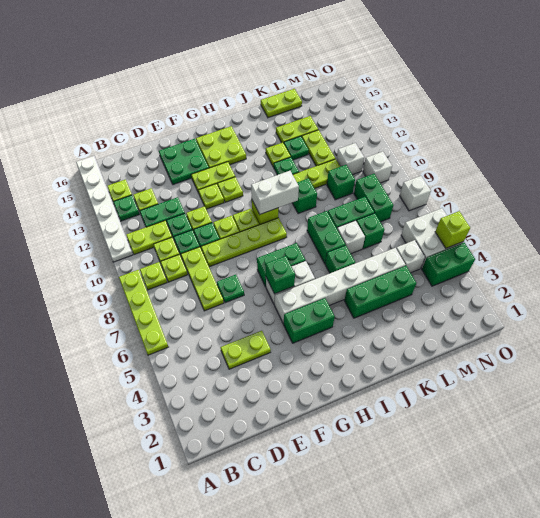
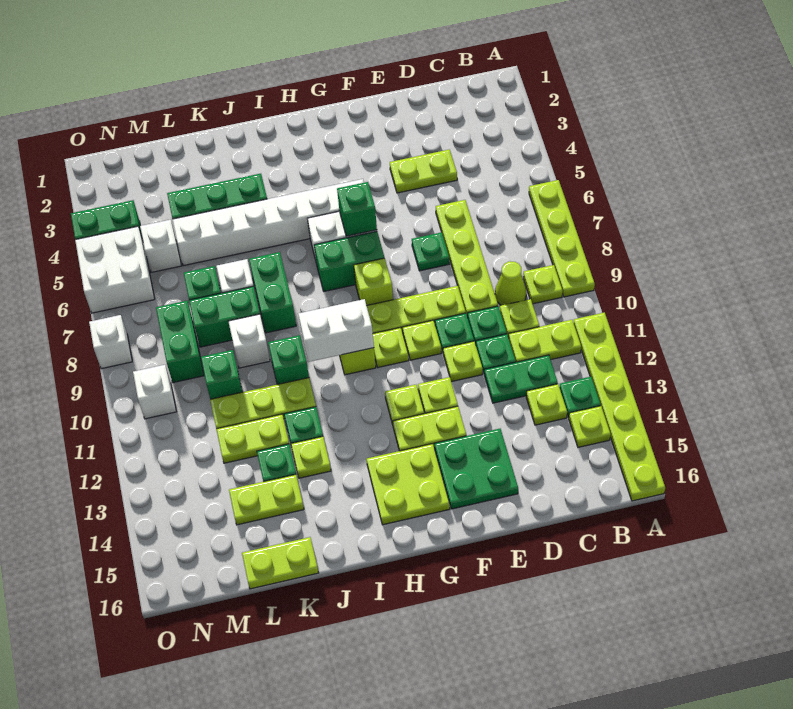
white plate A11:A16 level 1 -> lime plate A11:A16 level 1
lime plate C9 level 1 -> lime cone C9 level 1
lime plate D7:D9 level 1 -> lime plate D6:D9 level 1
green brick G4:H4 level 1 -> none
green brick J6 level 1 -> none
lime plate L12:L13 level 1 -> lime plate K12:L12 level 1
white brick M11 level 1 -> white brick K9 level 1
lime brick O5 level 2 -> lime brick G8 level 1

